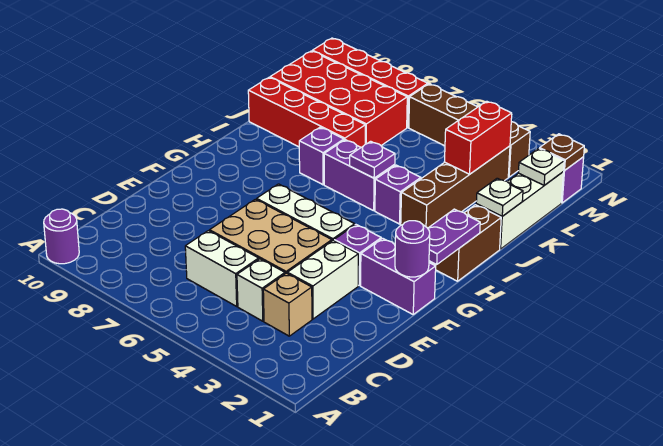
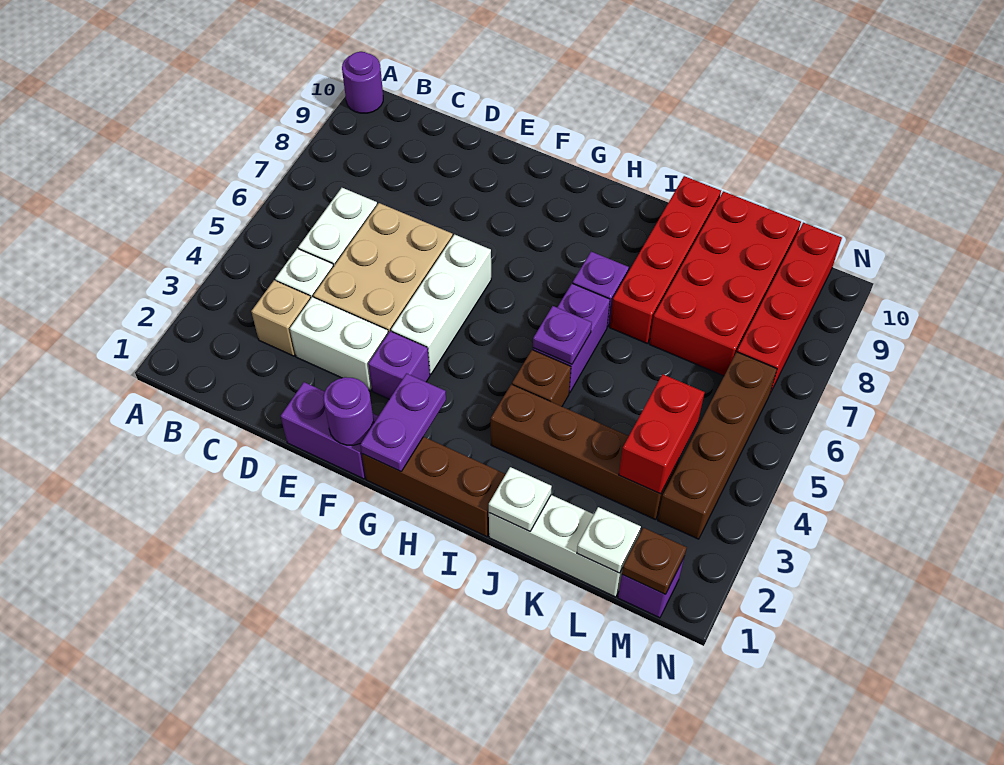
purple brick F1:F2 level 1 -> purple brick E1:F1 level 1
purple plate G1:H1 level 2 -> purple plate G1:G2 level 2
brown brick H1:I1 level 1 -> brown brick G1:I1 level 1
purple brick I4 level 1 -> brown brick I4 level 1
red brick K3:L3 level 2 -> red brick L3:L4 level 2

